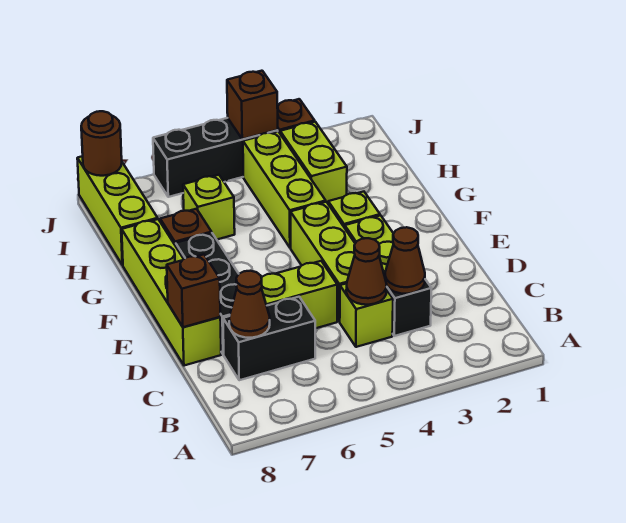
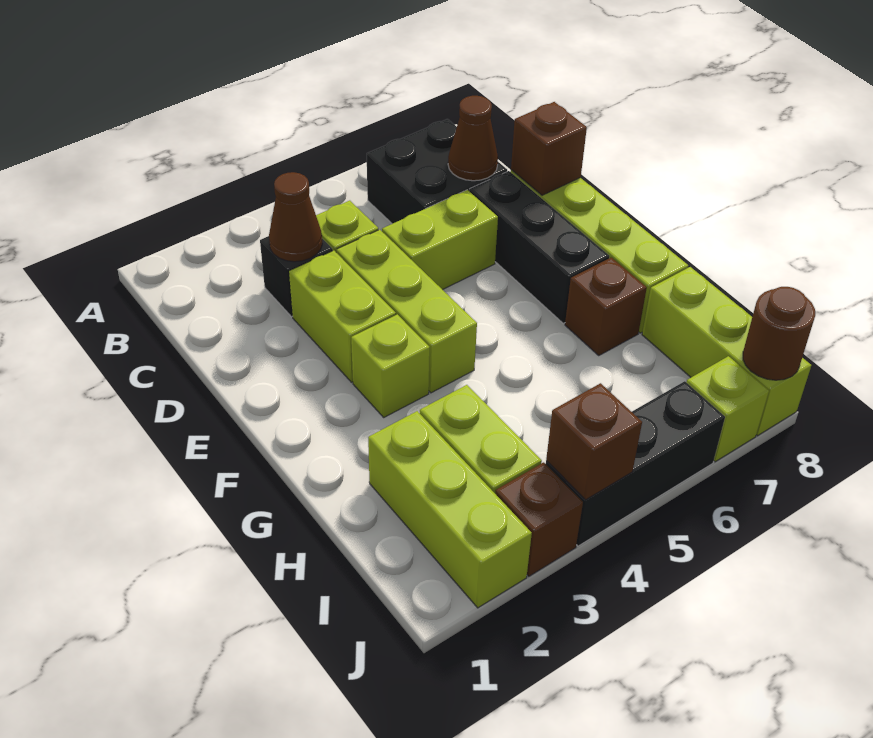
brown cone C4 level 2 -> none
black brick C6:C7 level 1 -> black brick B6:C7 level 1
lime brick G4:I4 level 1 -> lime brick H2:J2 level 1
lime brick H6 level 1 -> lime brick J7 level 1

